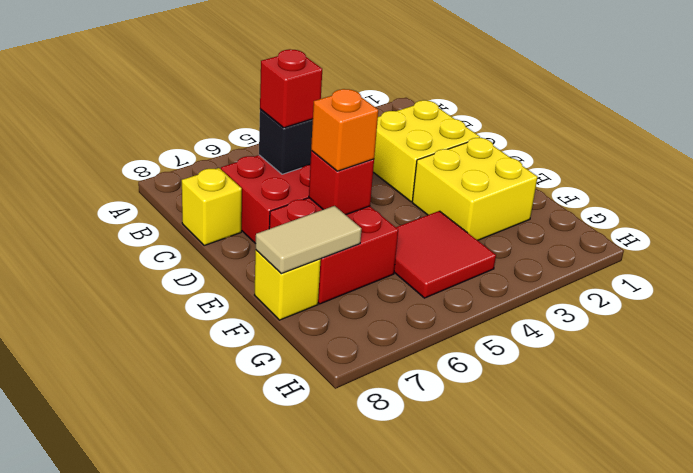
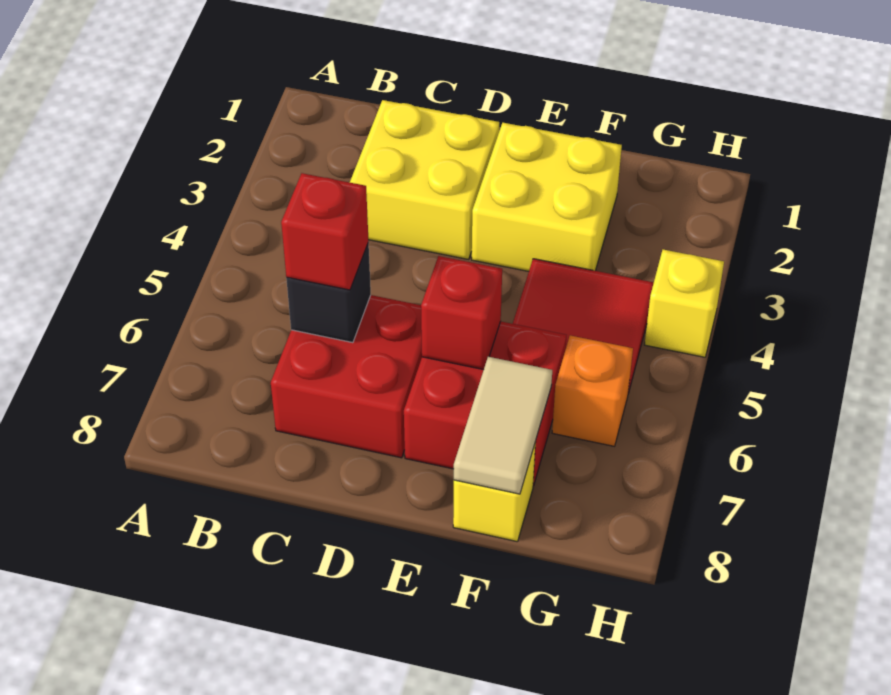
yellow brick C8 level 1 -> yellow brick H4 level 1
orange brick E6 level 3 -> orange brick G6 level 1

